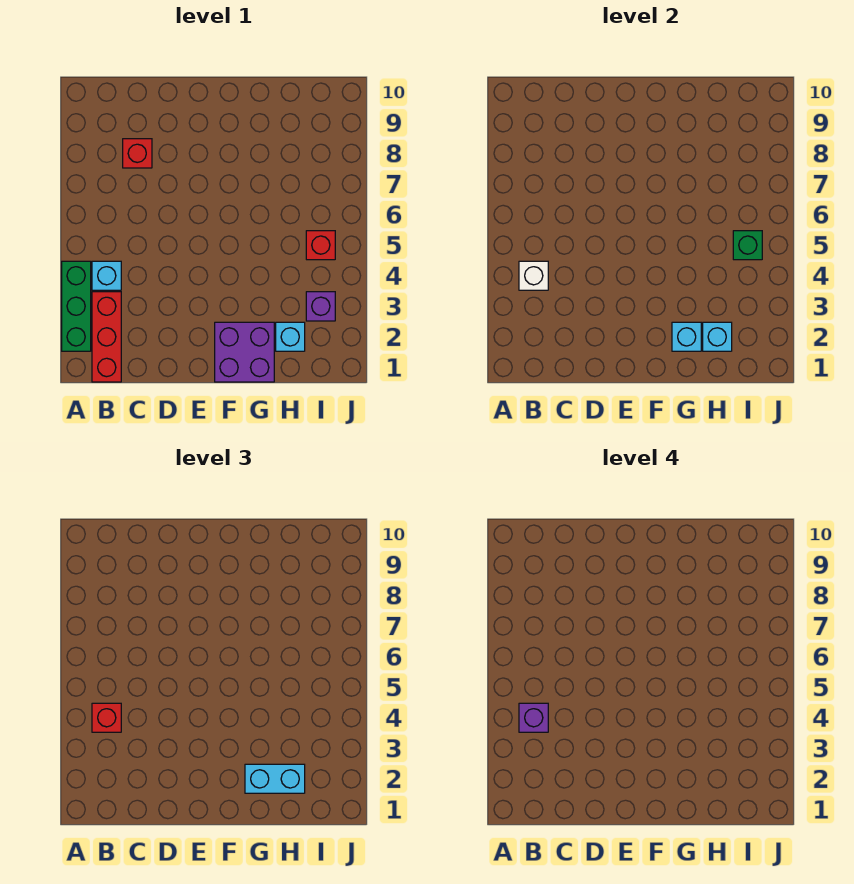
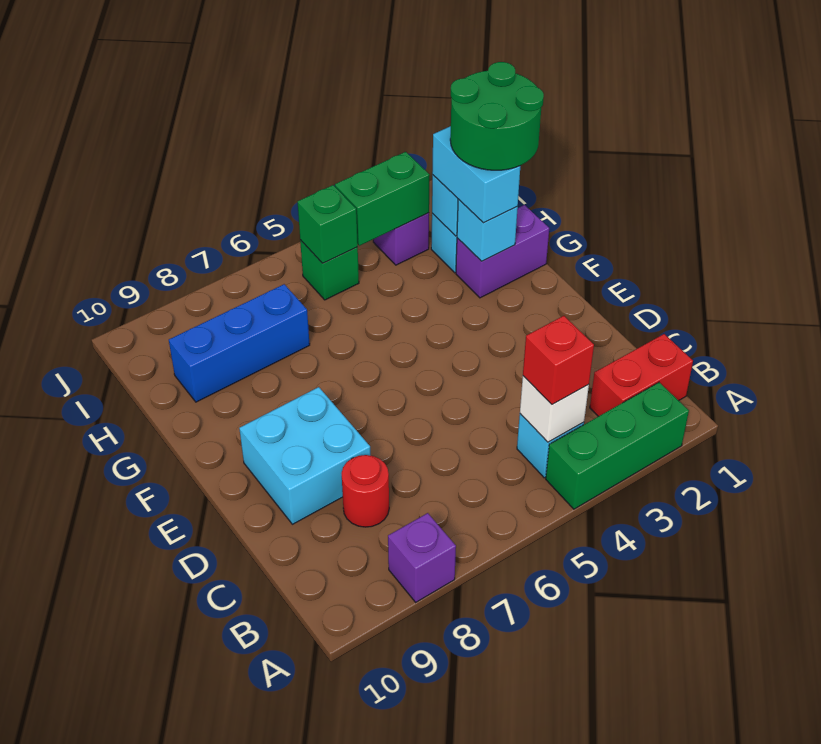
red brick B1:B3 level 1 -> red brick B1:B2 level 1
purple brick B4 level 4 -> purple brick A8 level 1
red brick C8 level 1 -> red round brick C8 level 1
none -> cyan brick D8:E9 level 1
purple brick F1:G2 level 1 -> purple brick G1:G2 level 1
none -> green round brick G1:H2 level 4
none -> blue brick H7:H9 level 1
none -> green brick I3:I4 level 2
red brick I5 level 1 -> green brick I5 level 1

